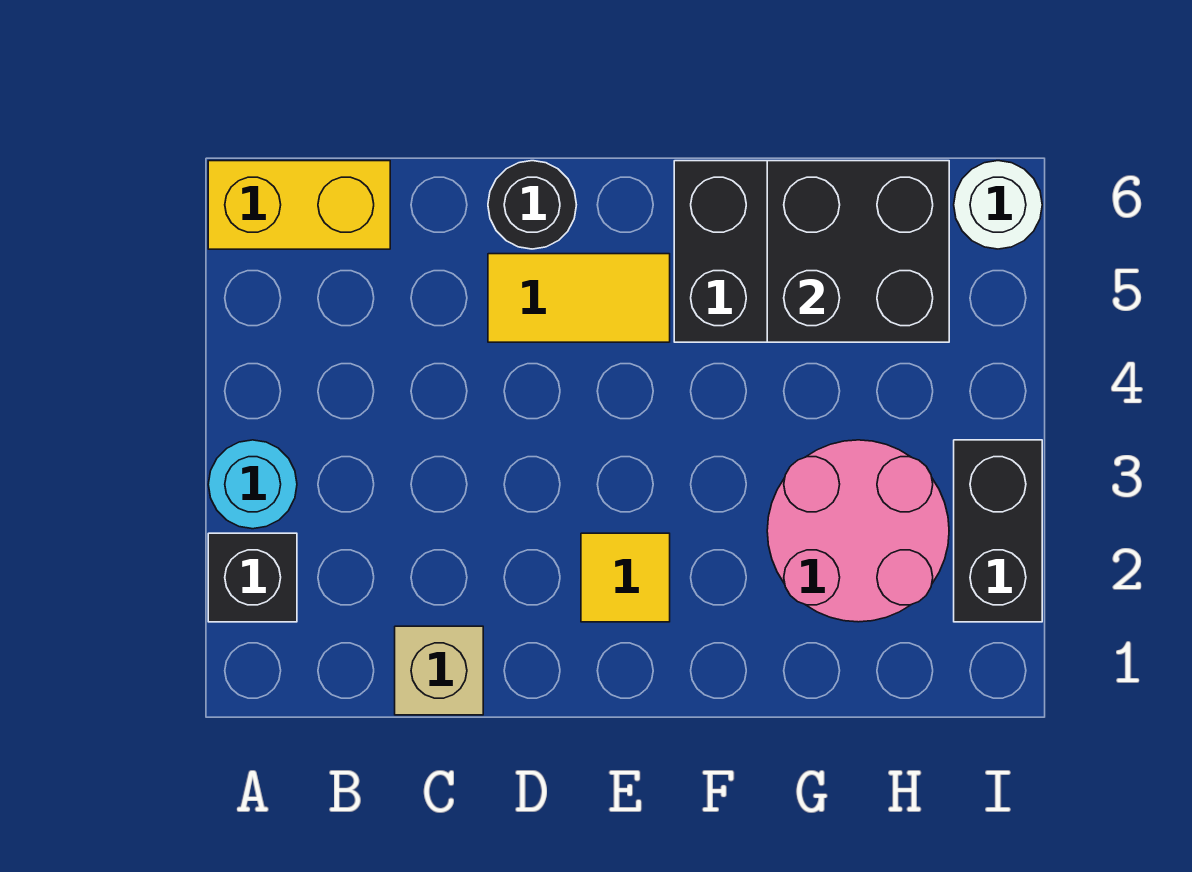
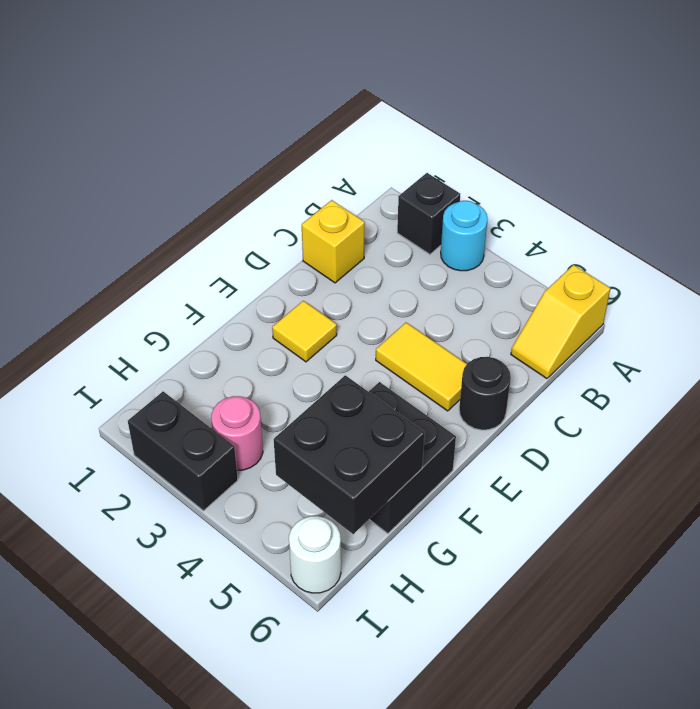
yellow brick A6:B6 level 1 -> yellow slope A6:B6 level 1 top A
tan brick C1 level 1 -> yellow brick C1 level 1
yellow tile D5:E5 level 1 -> yellow tile D4:D5 level 1
pink round brick G2:H3 level 1 -> pink round brick H3 level 1

